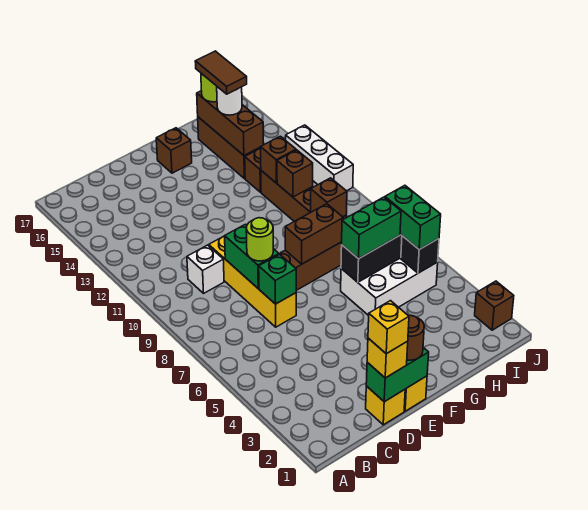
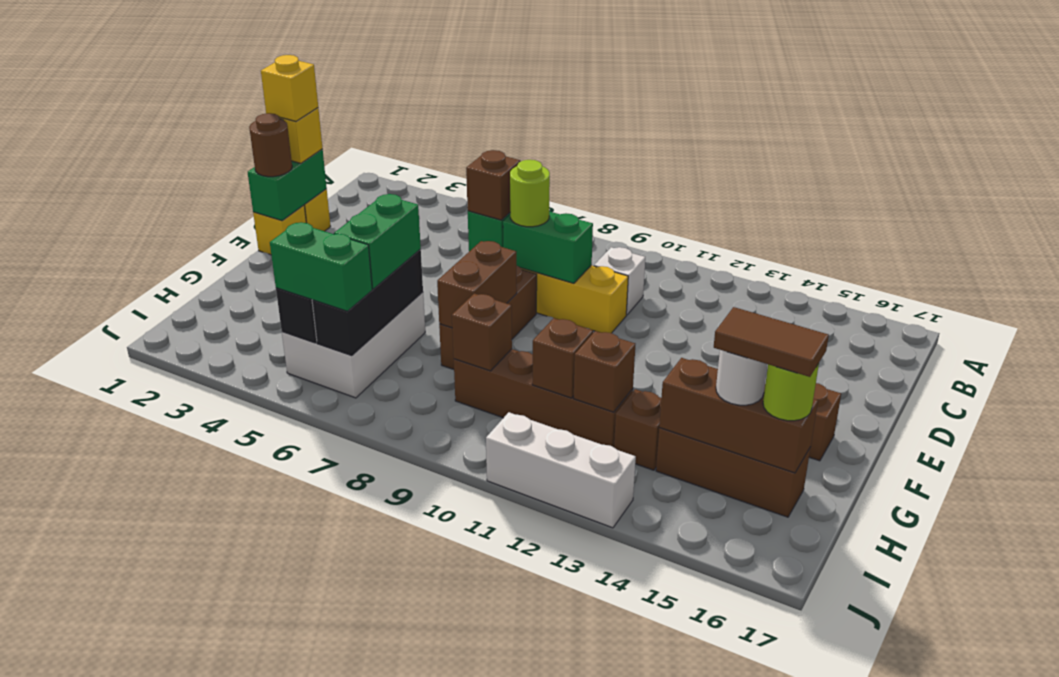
brown brick J2 level 1 -> brown brick D7 level 3

